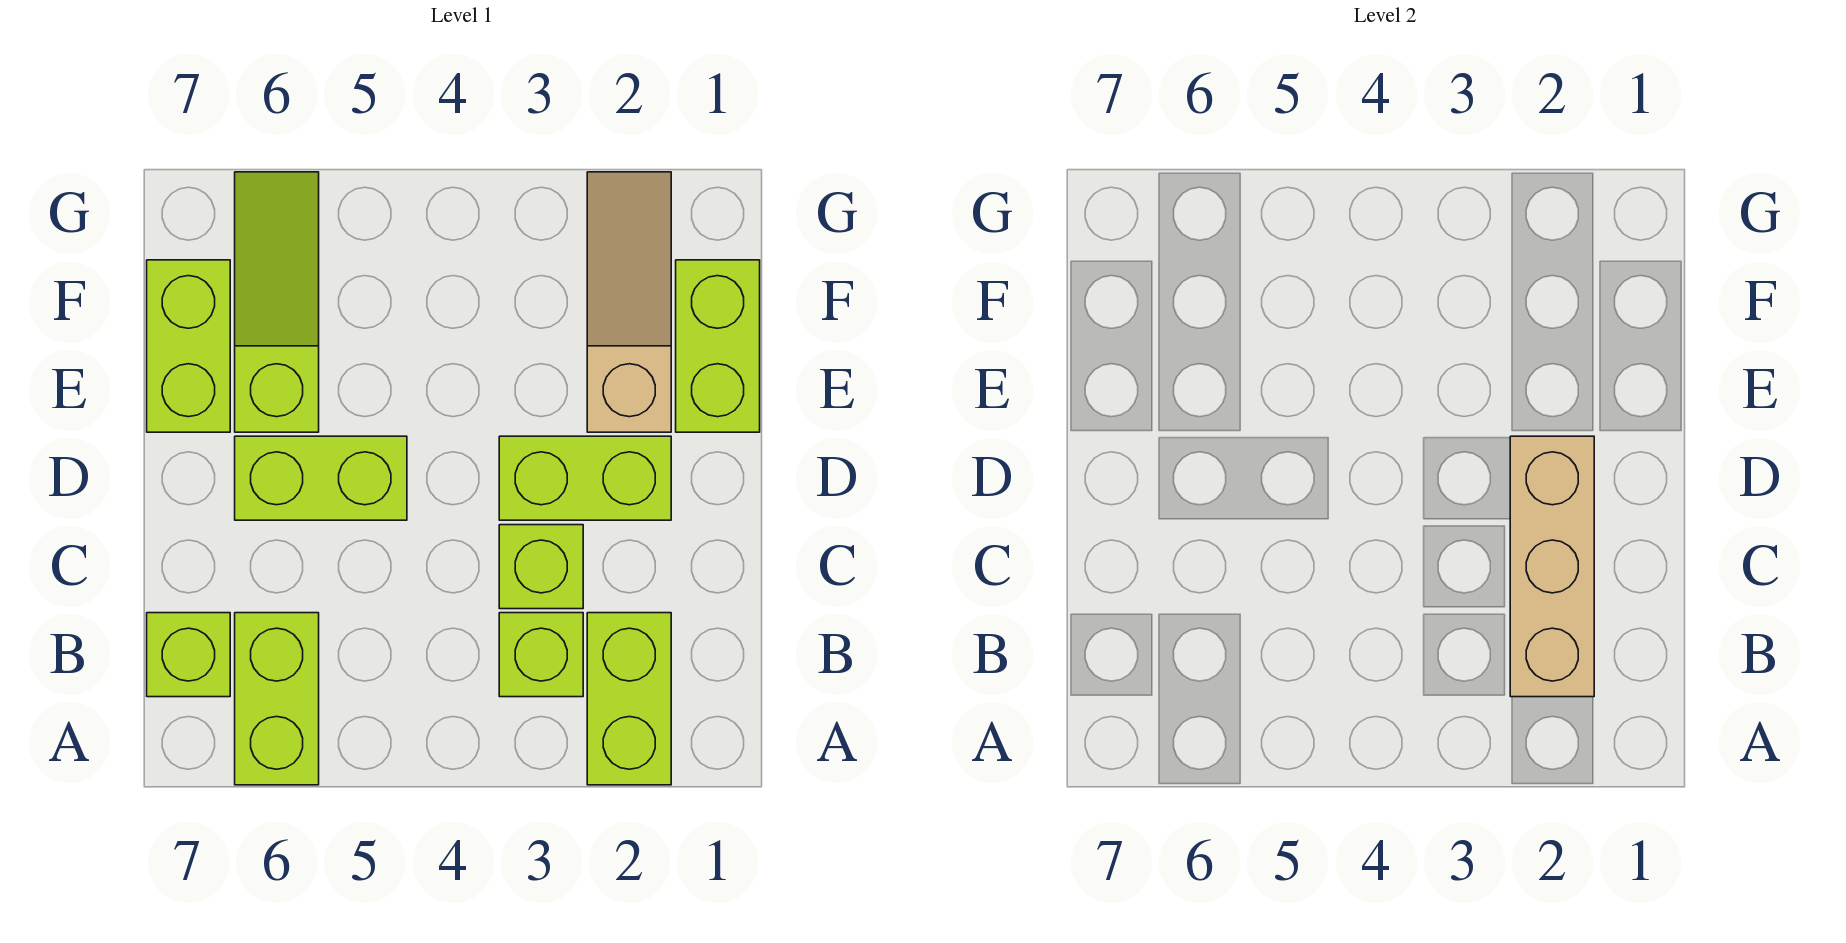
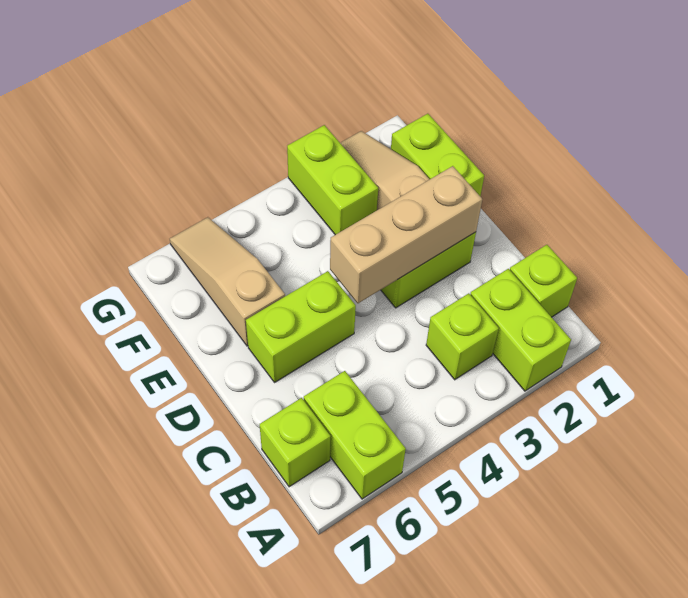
tan brick B2:D2 level 2 -> tan brick D2:D4 level 2
lime brick C3 level 1 -> lime brick B1 level 1
lime slope E6:G6 level 1 top E -> tan slope E6:G6 level 1 top E
lime brick E7:F7 level 1 -> lime brick F3:G3 level 1

